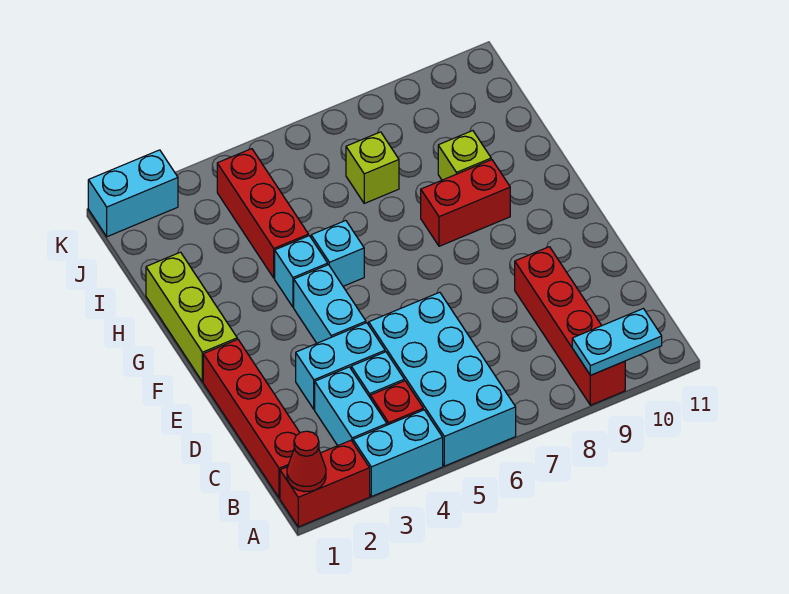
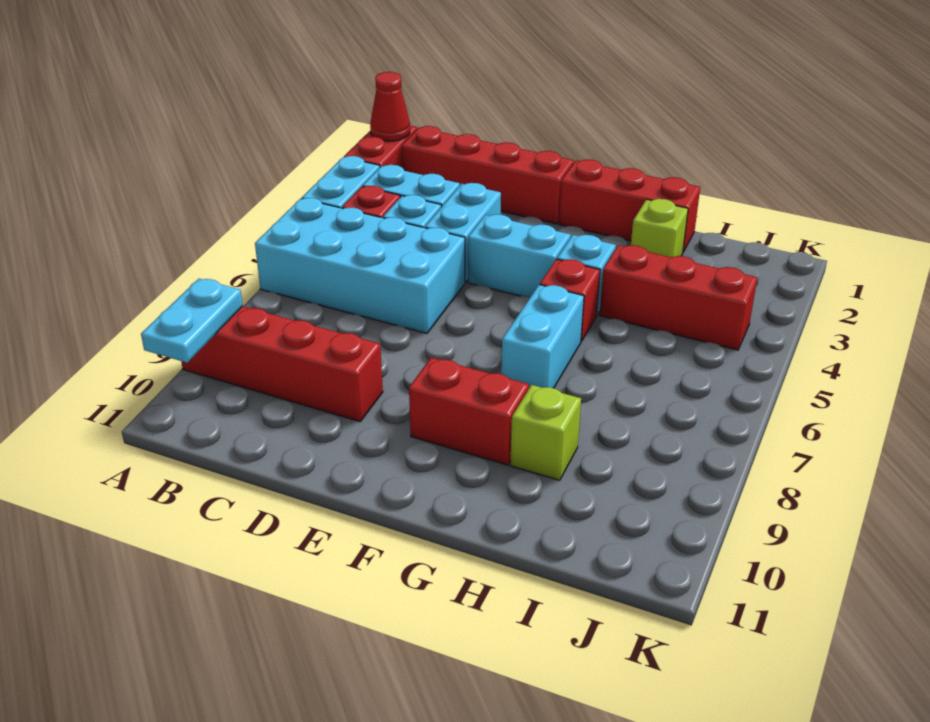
lime brick F1:H1 level 1 -> red brick F1:H1 level 1
cyan brick G5 level 1 -> red brick G5 level 1
red brick G8:G9 level 1 -> red brick F9:G9 level 1
lime brick I7 level 1 -> lime brick H2 level 1
cyan brick K1:K2 level 1 -> cyan brick G6:G7 level 1

